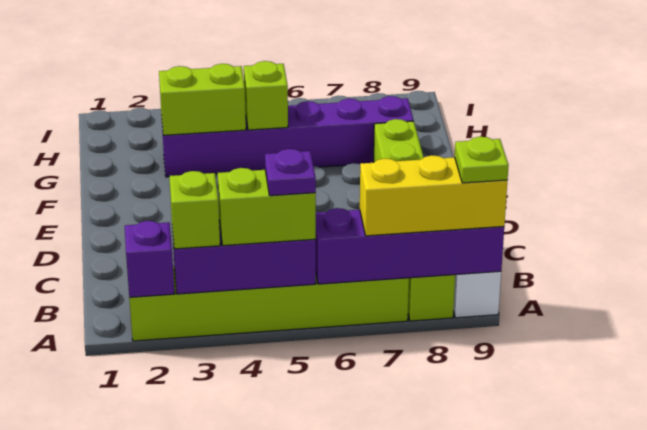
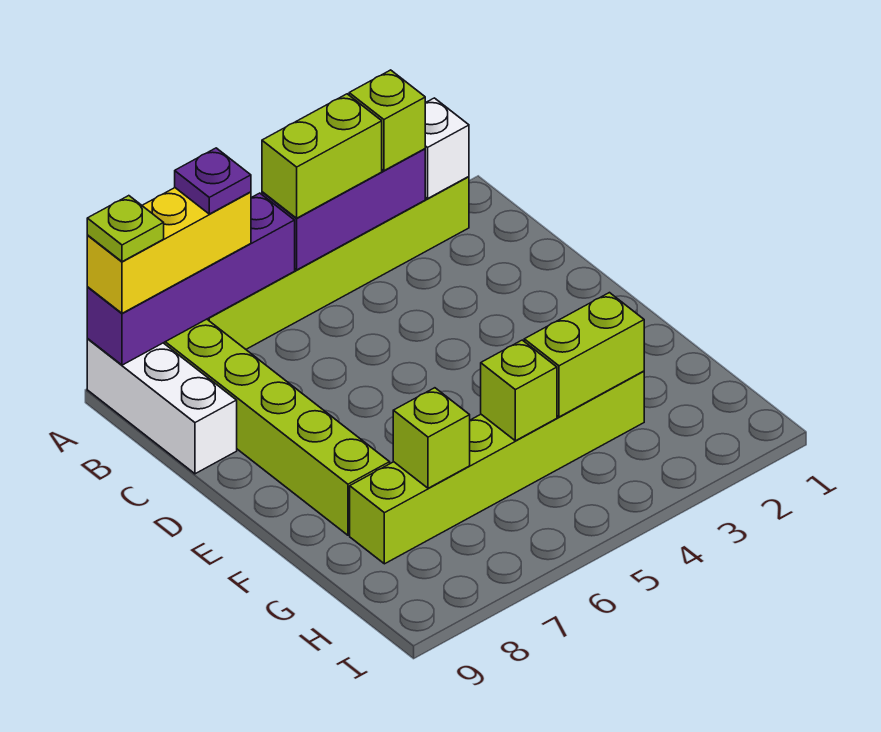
purple brick A2 level 2 -> white brick A2 level 2
purple plate A5 level 4 -> purple plate A7 level 4
purple brick G3:G8 level 1 -> lime brick G3:G8 level 1
none -> lime brick G7 level 2

